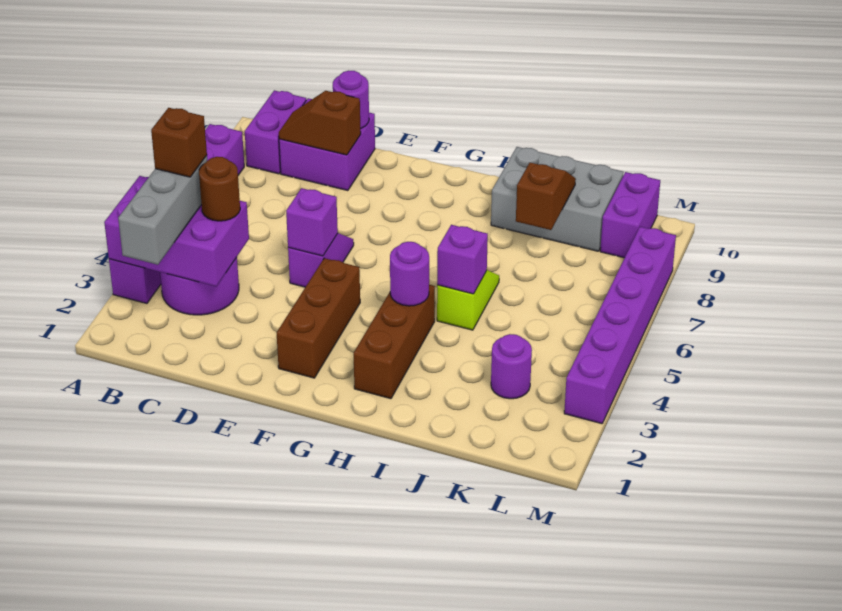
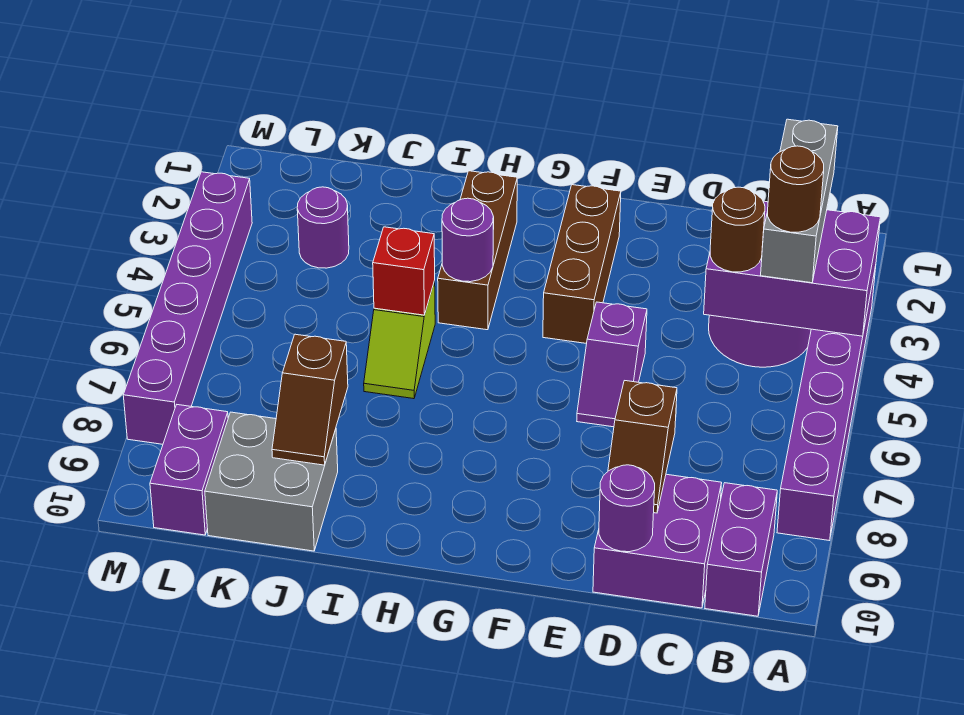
brown brick B4 level 4 -> brown round brick B4 level 4
brown slope C9:D9 level 2 top D -> brown slope D8:D9 level 2 top 8
purple brick E5 level 2 -> none
purple brick I5 level 2 -> red brick I5 level 2
grey brick I9:K10 level 1 -> grey brick J9:K10 level 1

